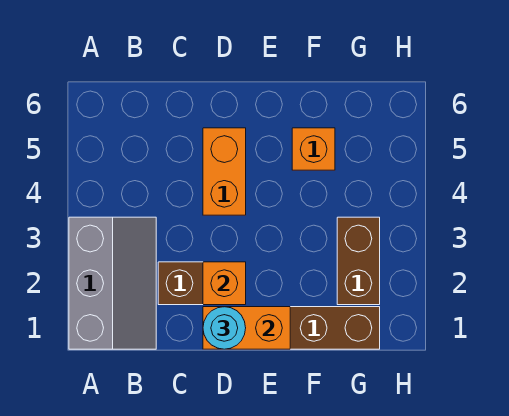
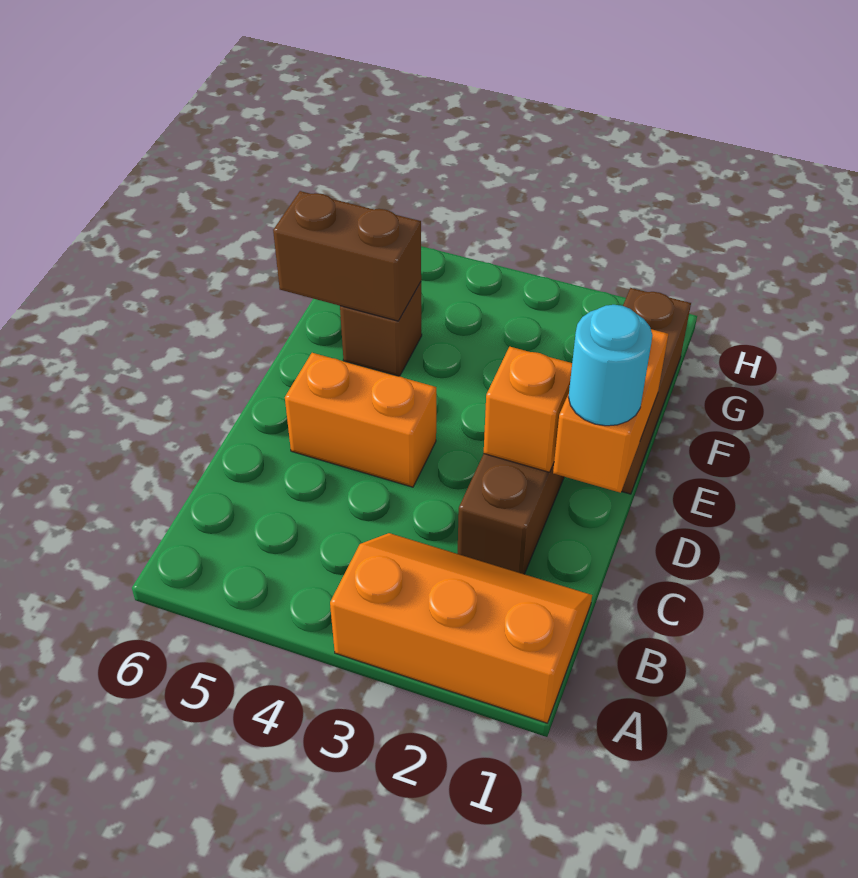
grey slope A1:B3 level 1 top A -> orange slope A1:B3 level 1 top A
orange brick F5 level 1 -> brown brick F5 level 1
brown brick G2:G3 level 1 -> brown brick F5:F6 level 2

